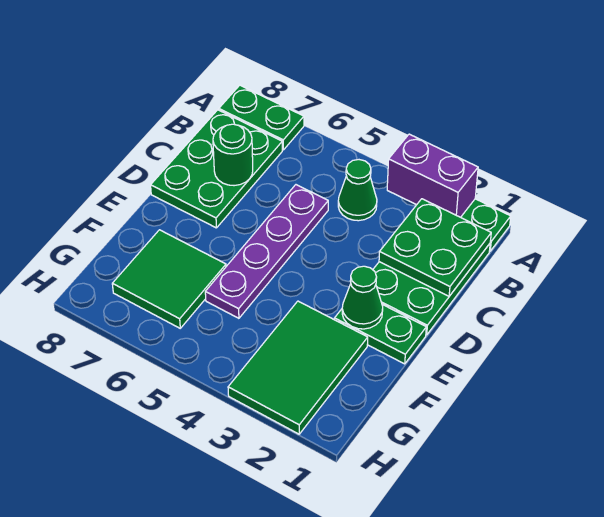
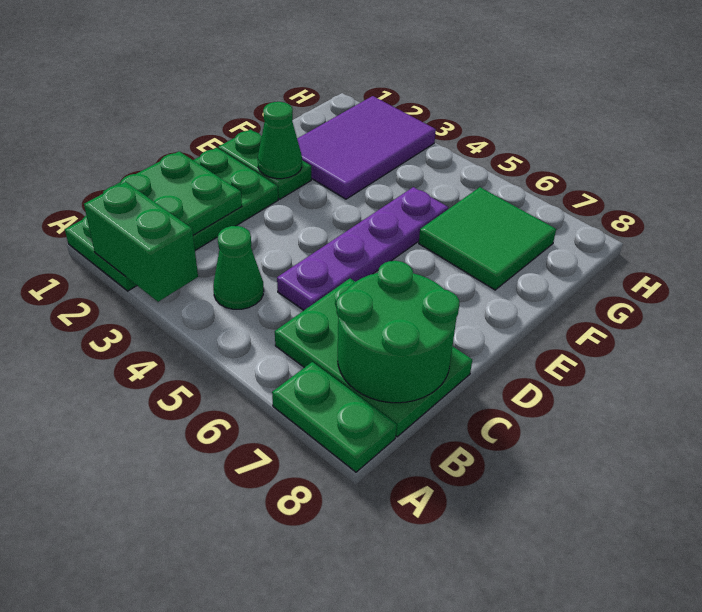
purple brick A2:A3 level 2 -> green brick A2:A3 level 2
green plate B7:D8 level 1 -> green plate B6:C8 level 1
green round brick C7 level 2 -> green round brick B7:C8 level 2
green tile F2:H3 level 1 -> purple tile F2:H3 level 1

